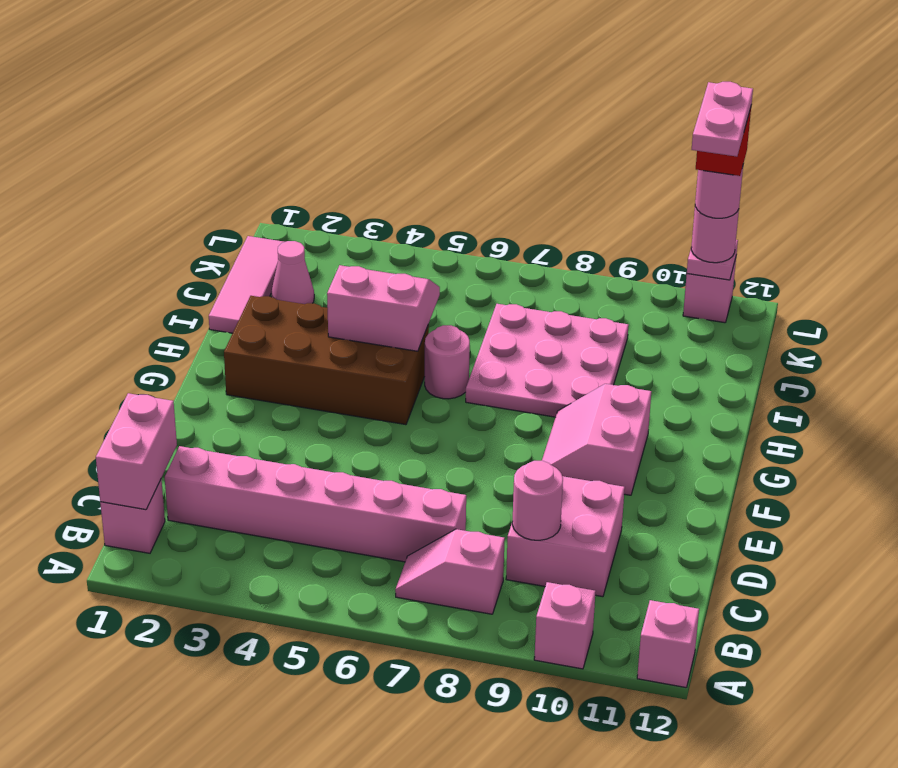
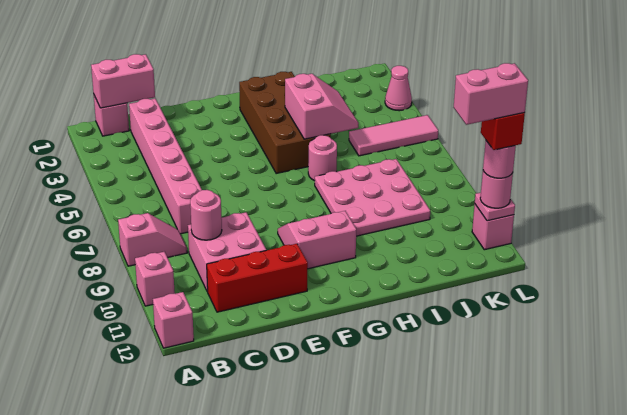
pink slope B7:B8 level 1 top 8 -> pink slope A8:B8 level 1 top A
none -> red brick C11:E11 level 1
pink tile I1:K1 level 1 -> pink tile J5:L5 level 1
pink cone J2 level 1 -> pink cone L3 level 1
pink plate K11:L11 level 6 -> pink brick K11:L11 level 6

